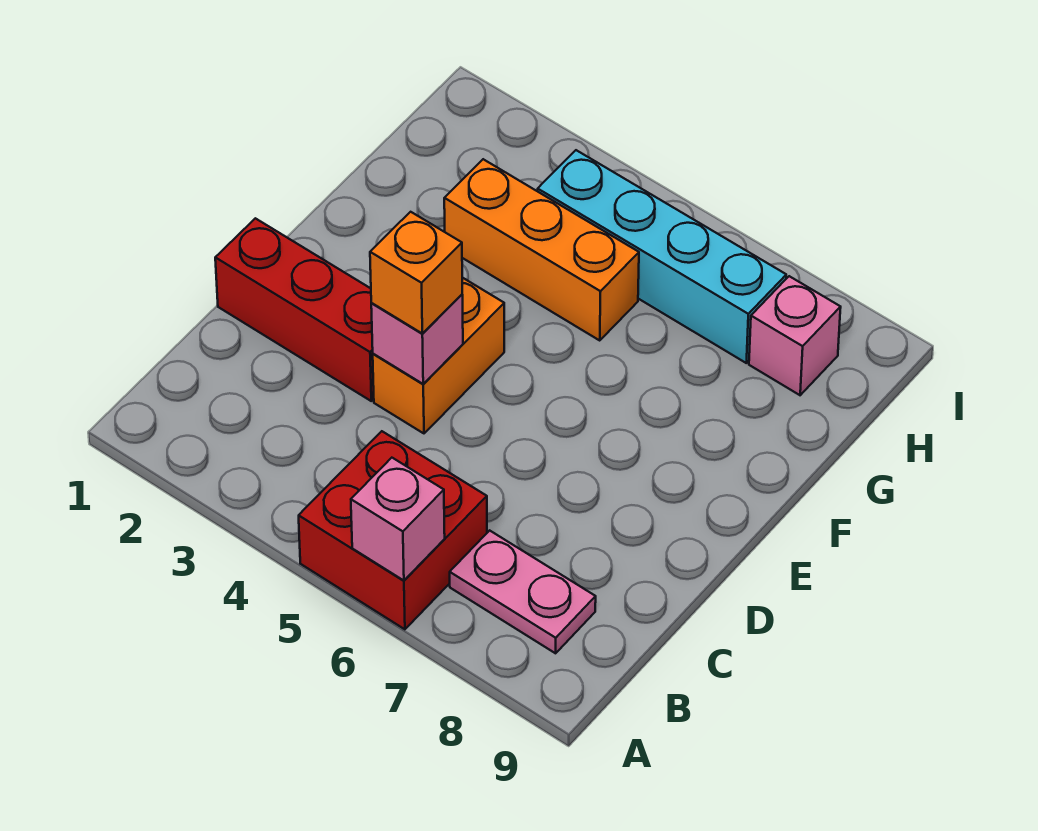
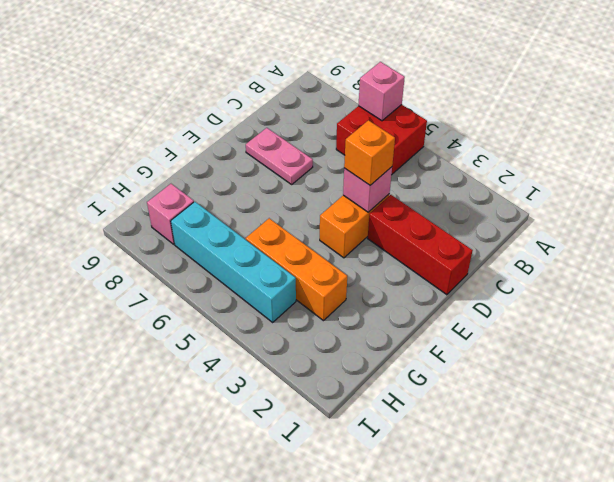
pink plate B7:B8 level 1 -> pink plate D7:D8 level 1

